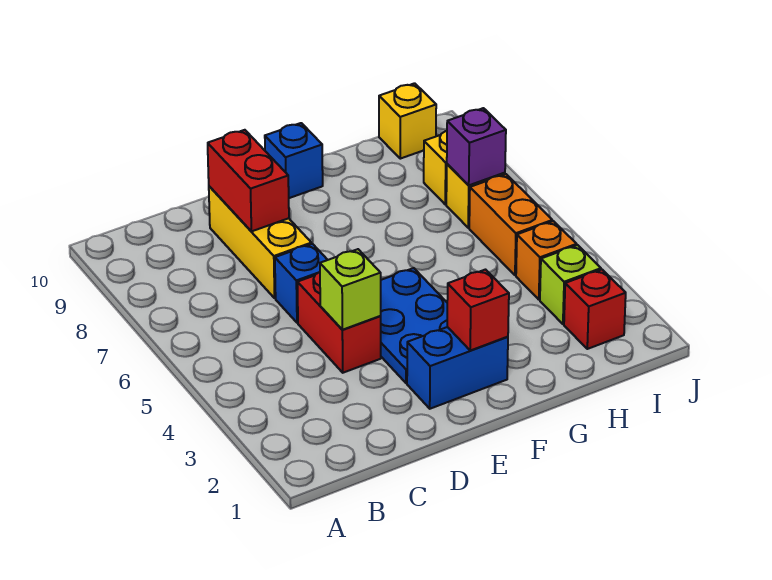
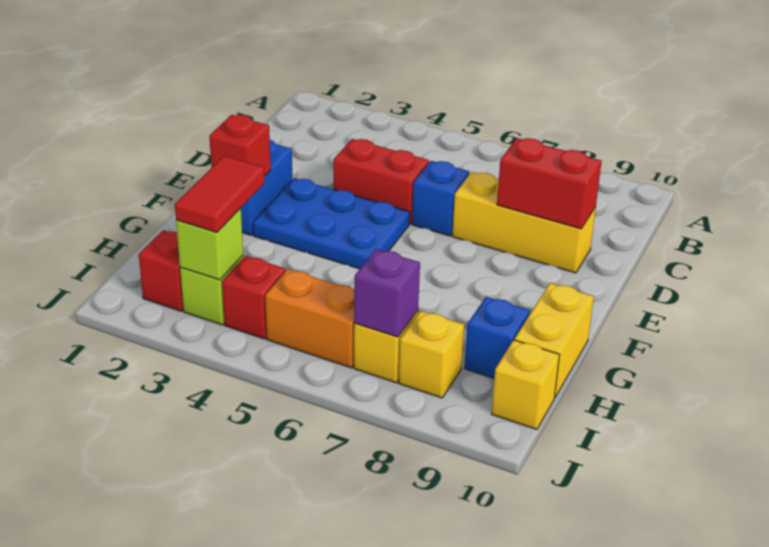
lime brick D4 level 2 -> lime brick I3 level 2
blue brick F10 level 1 -> blue brick H9 level 1
none -> yellow brick G10:H10 level 1
none -> red tile H3:I3 level 3
orange brick I4 level 1 -> red brick I4 level 1

